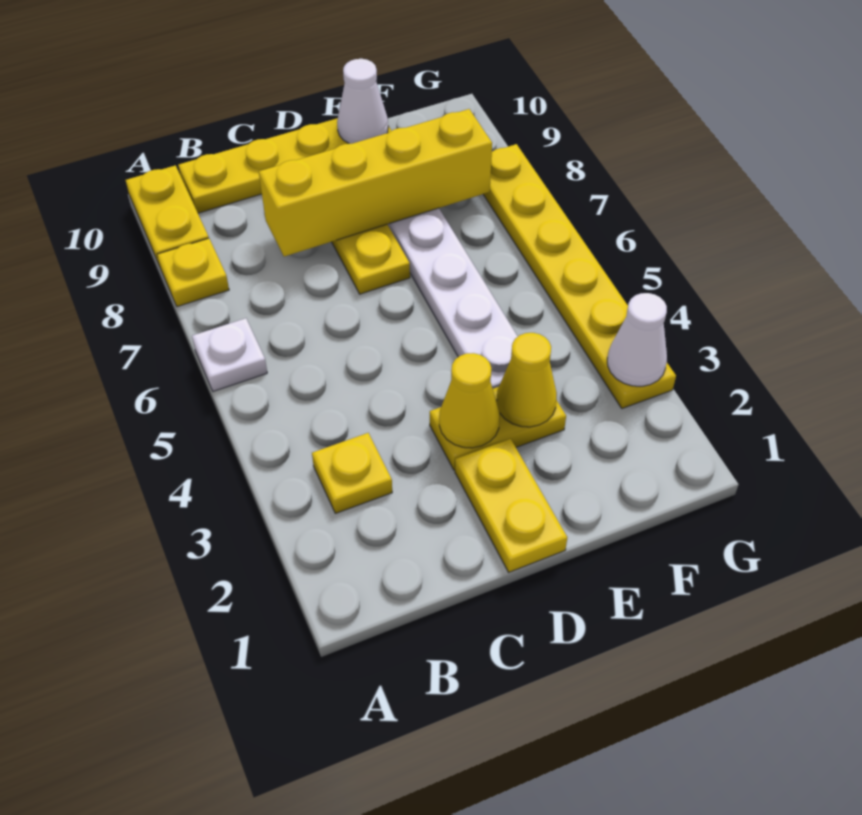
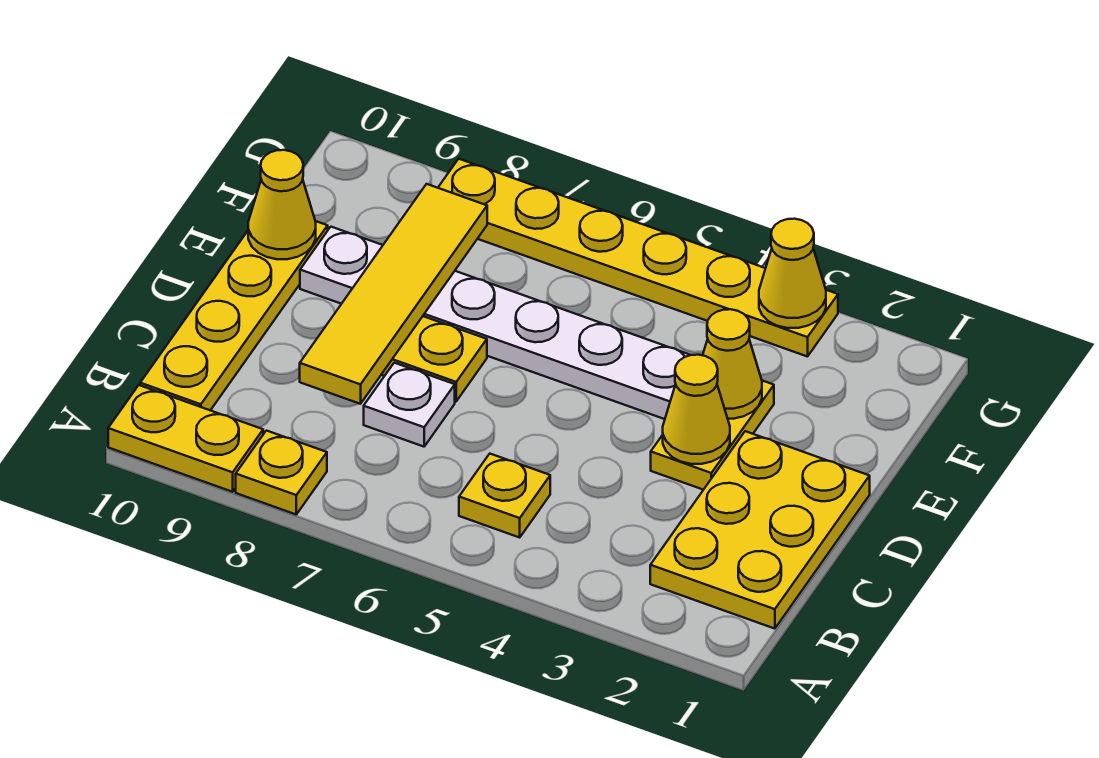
white plate A6 level 1 -> white plate C7 level 1
yellow plate B3 level 1 -> yellow plate B5 level 1
yellow brick C8:F8 level 2 -> yellow tile C8:F8 level 2
yellow plate D1:D2 level 1 -> yellow plate B1:D2 level 1
white cone E10 level 2 -> yellow cone E10 level 2
white cone G3 level 2 -> yellow cone G3 level 2

